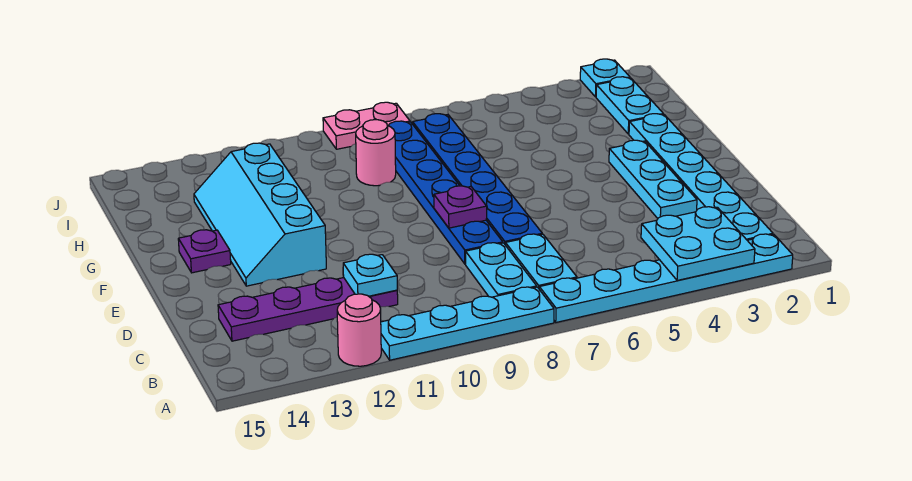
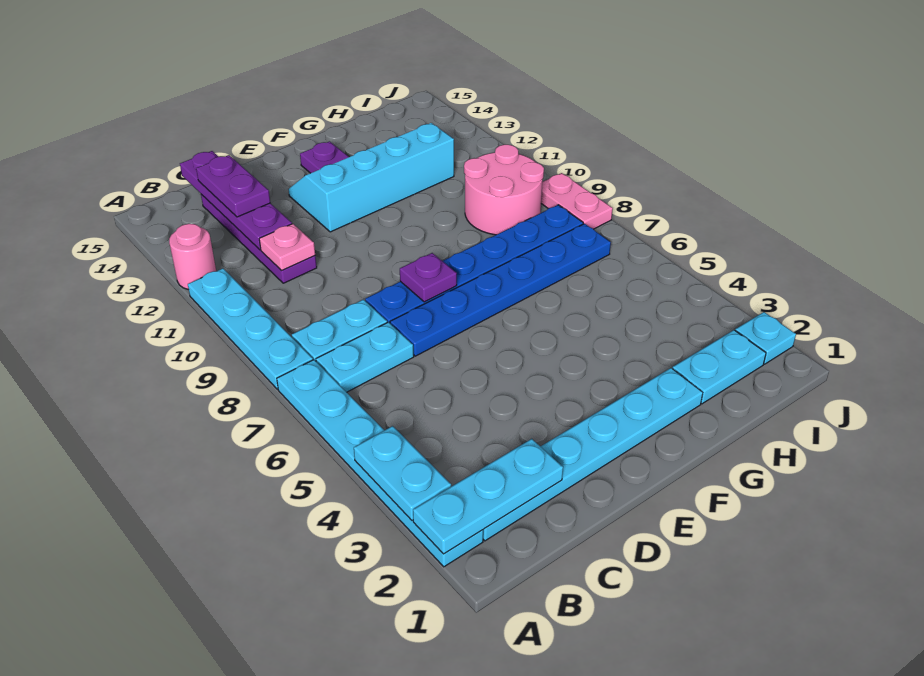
cyan plate A3:B4 level 2 -> cyan plate A3:A4 level 2
cyan plate C11 level 2 -> pink plate C11 level 2
none -> purple plate C12:C15 level 2
none -> purple plate C13:C14 level 3
cyan plate D3:F3 level 1 -> cyan plate A2:C2 level 2
pink round brick H9 level 1 -> pink round brick H9:I10 level 1

